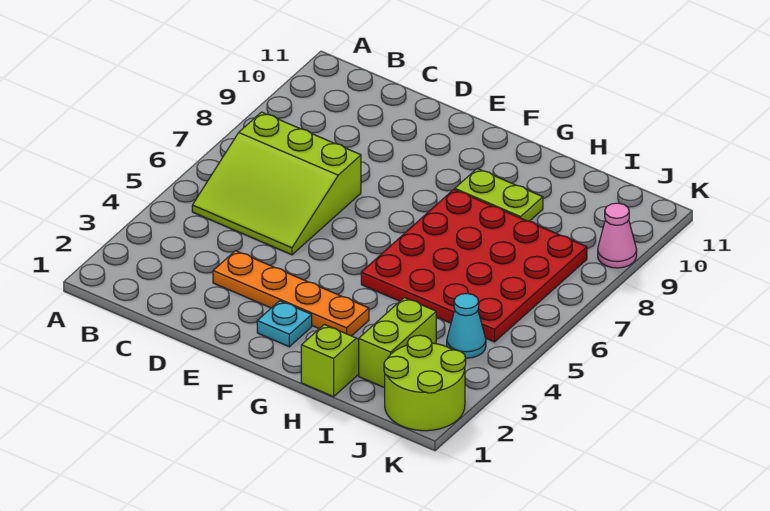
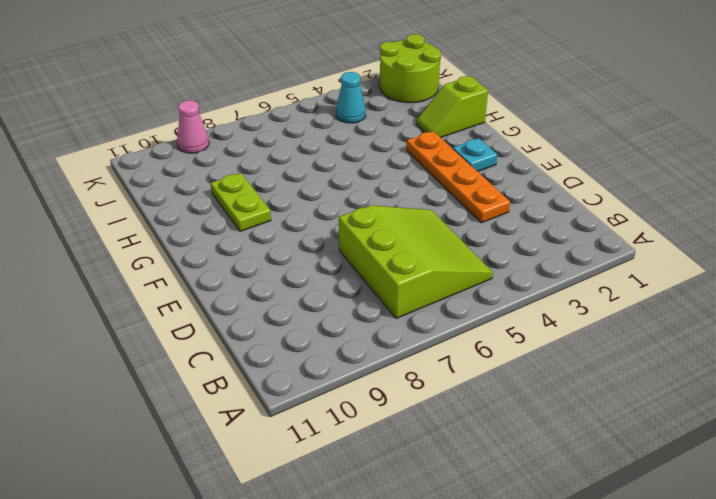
red plate G5:J8 level 1 -> none
lime brick I2:I3 level 1 -> none

